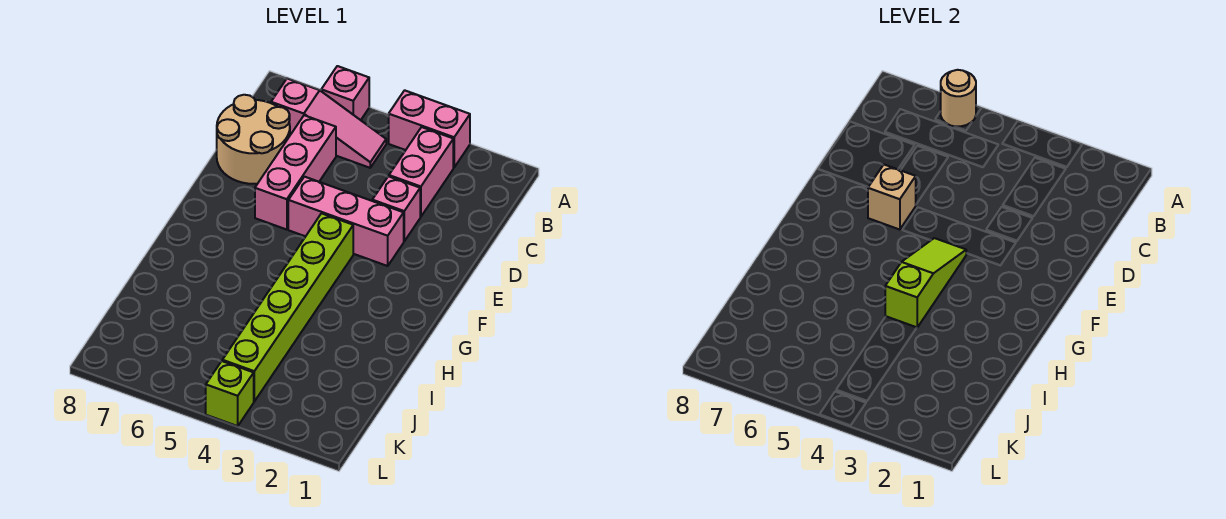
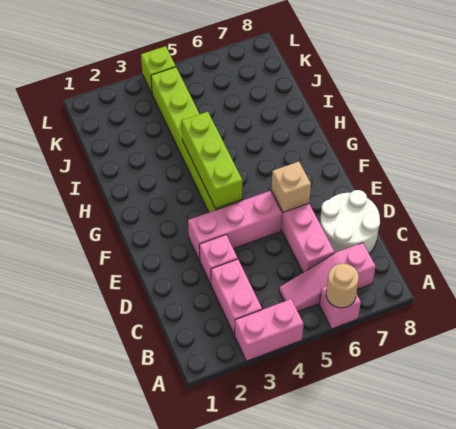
tan round brick C7:D8 level 1 -> white round brick C7:D8 level 1
lime slope F4:H4 level 2 top H -> lime brick F4:H4 level 2

